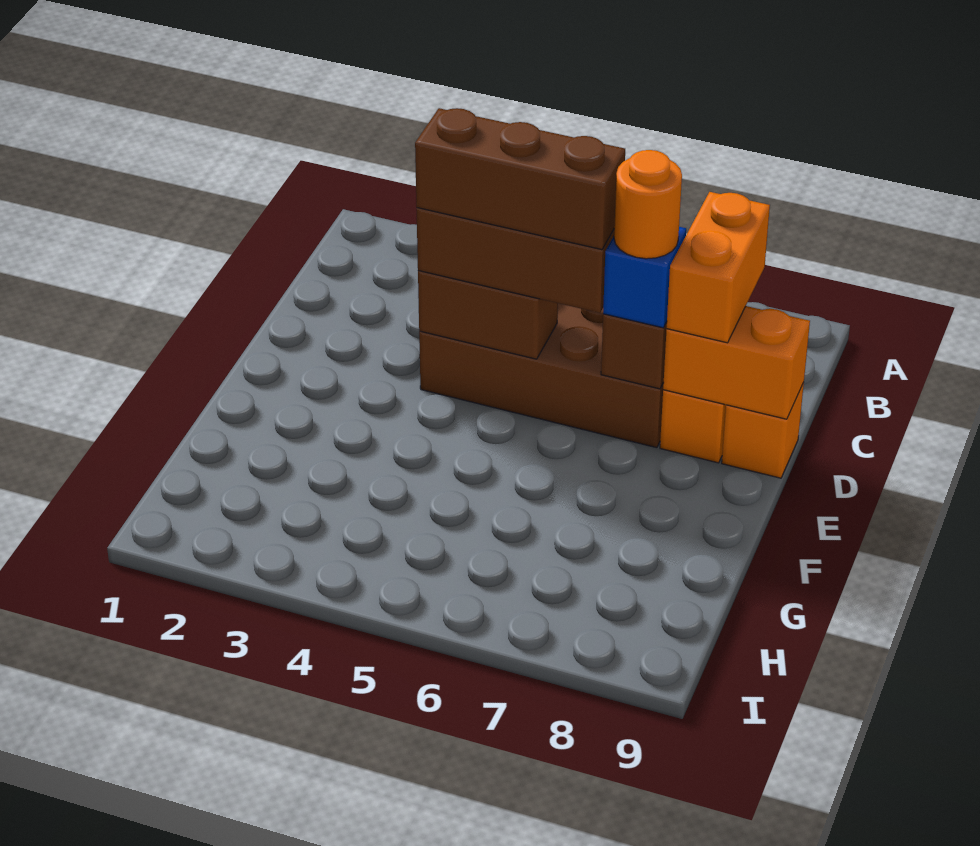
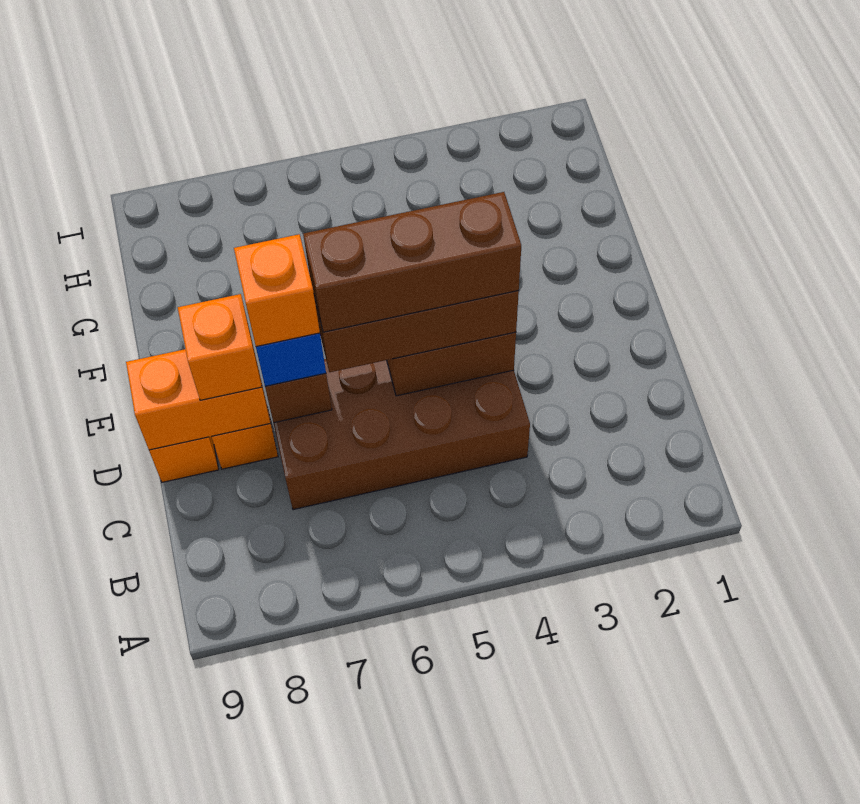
orange brick C8:D8 level 3 -> orange brick D8 level 3
orange round brick D7 level 4 -> orange brick D7 level 4

